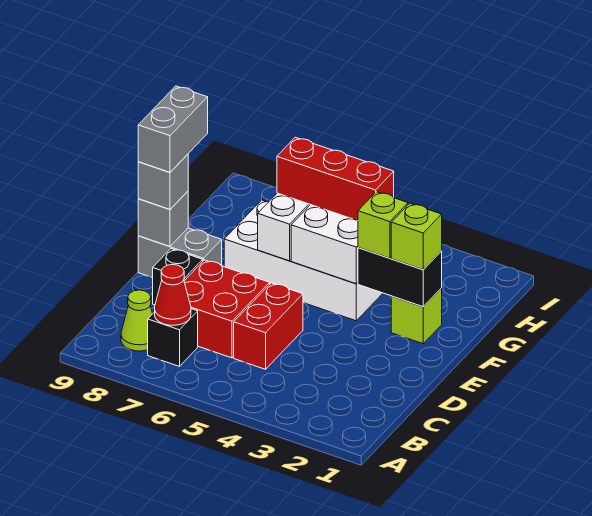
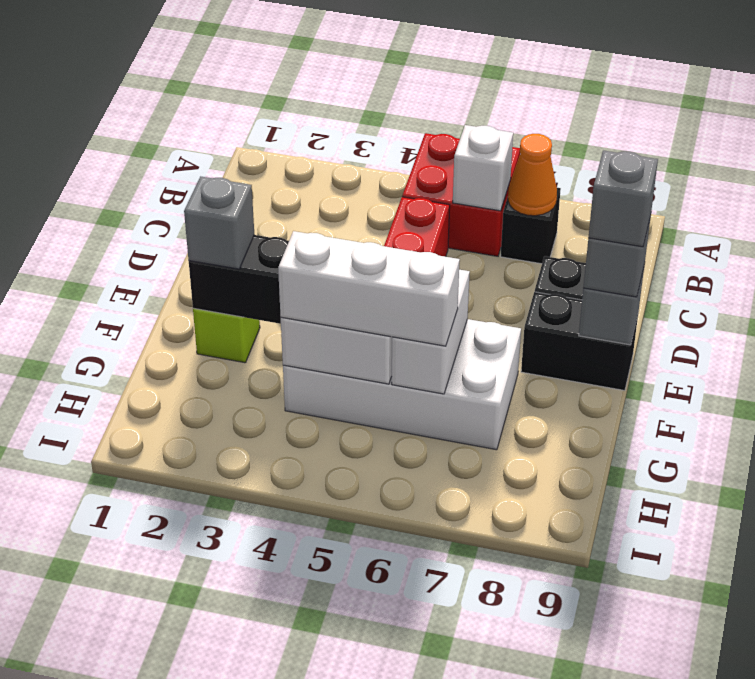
none -> white brick B6 level 2
red cone B7 level 2 -> orange cone B7 level 2
lime cone B8 level 1 -> none
red brick C6:D7 level 1 -> red brick A5:B6 level 1
grey brick E8:E9 level 1 -> black brick E8:E9 level 1
grey brick E9:F9 level 4 -> grey brick E9 level 4
lime brick F2 level 3 -> grey brick F2 level 3
lime brick F3 level 3 -> none
red brick G4:G6 level 3 -> white brick G4:G6 level 3

